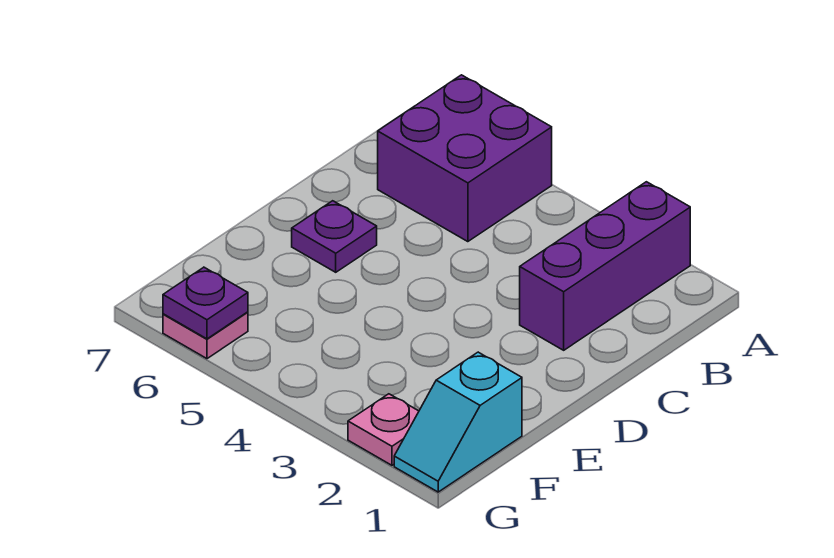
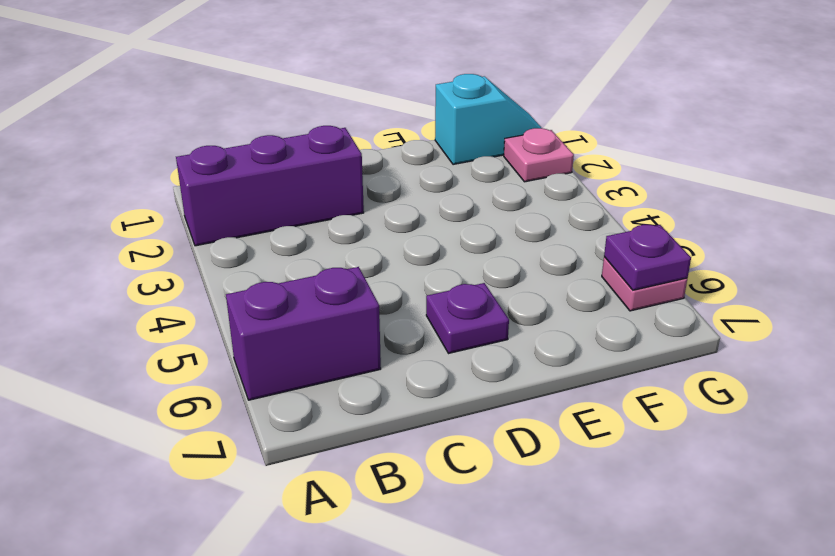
purple brick A5:B6 level 1 -> purple brick A6:B6 level 1

